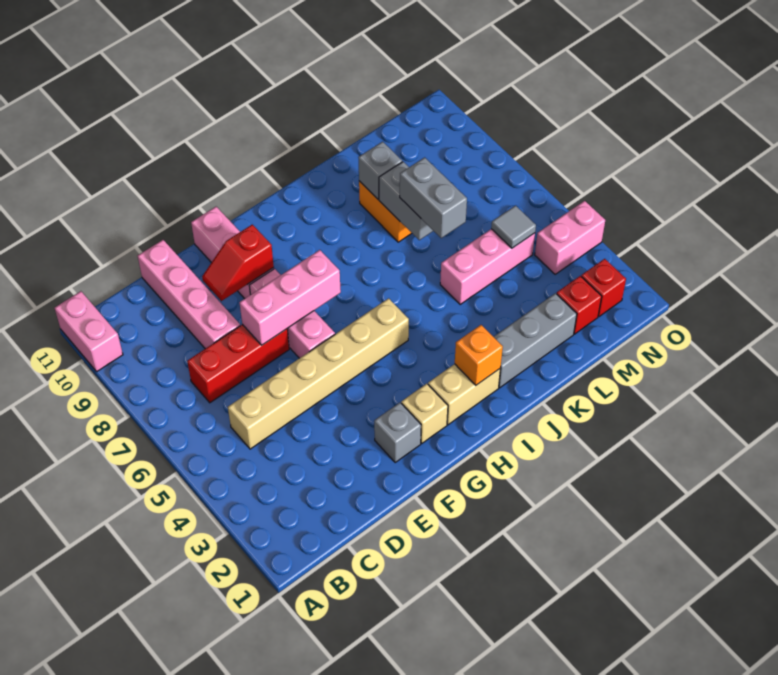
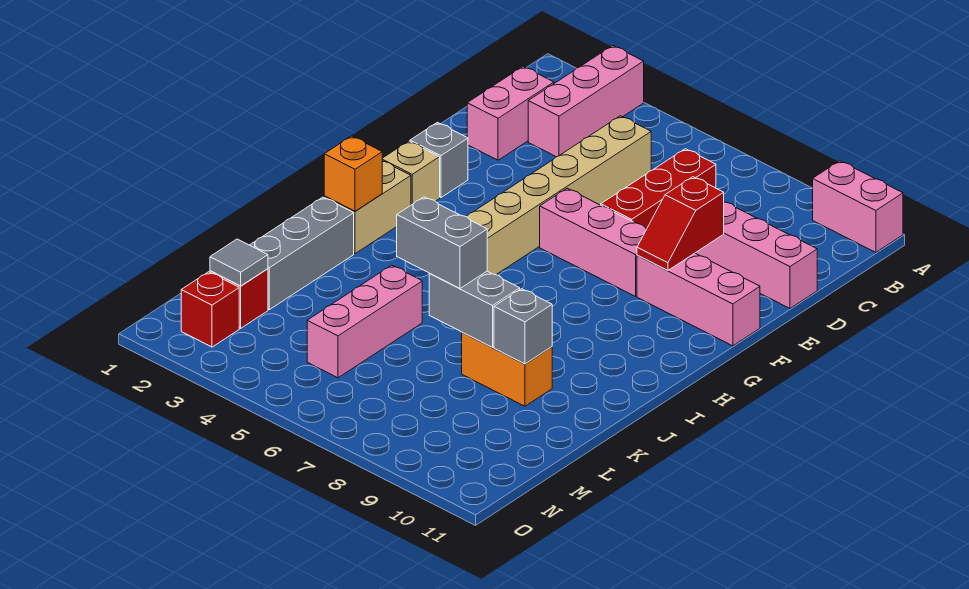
pink brick E7:G7 level 2 -> pink brick A3:C3 level 1
red slope E9:F9 level 2 top F -> red slope E9:F9 level 2 top E
grey tile M5 level 2 -> grey tile M2 level 2
pink brick N4:O4 level 1 -> pink brick C2:D2 level 1

